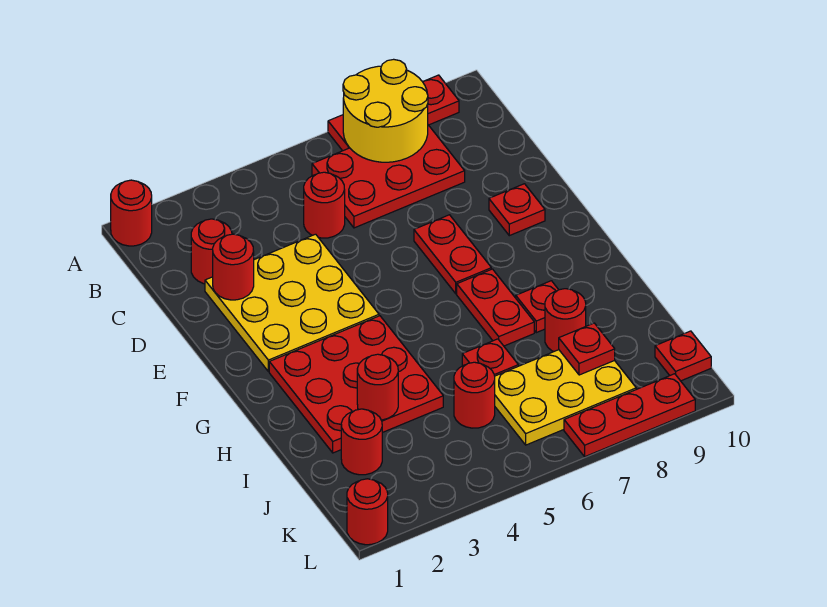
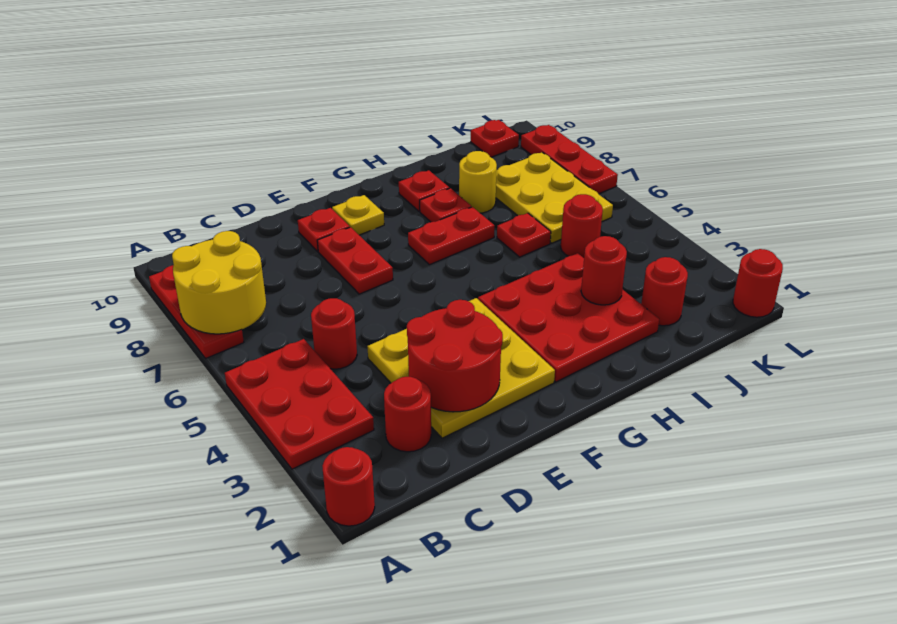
red plate B6:C8 level 1 -> red plate A3:B5 level 1
red round brick D2 level 2 -> red round brick D2:E3 level 2
red plate E7:F7 level 1 -> red plate E7:E8 level 1
none -> yellow plate F9 level 1
red round brick I8 level 1 -> yellow round brick I8 level 1
red plate J8 level 2 -> red plate H9 level 1

